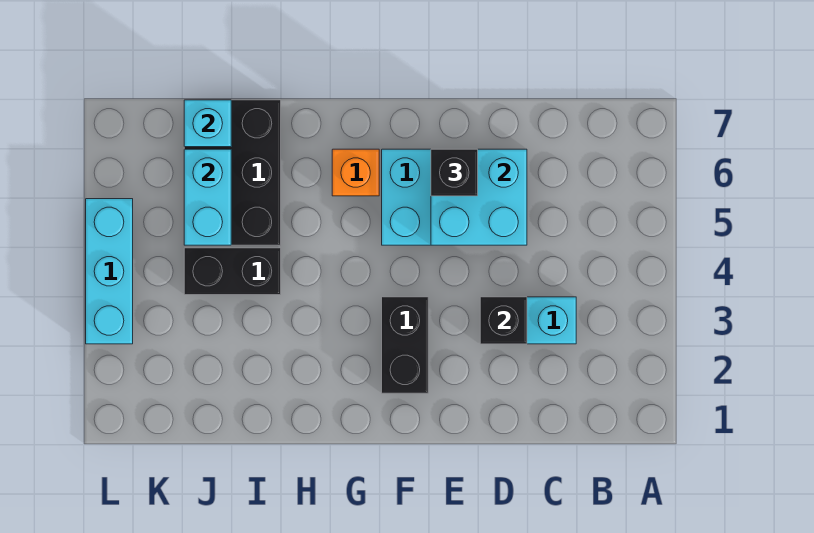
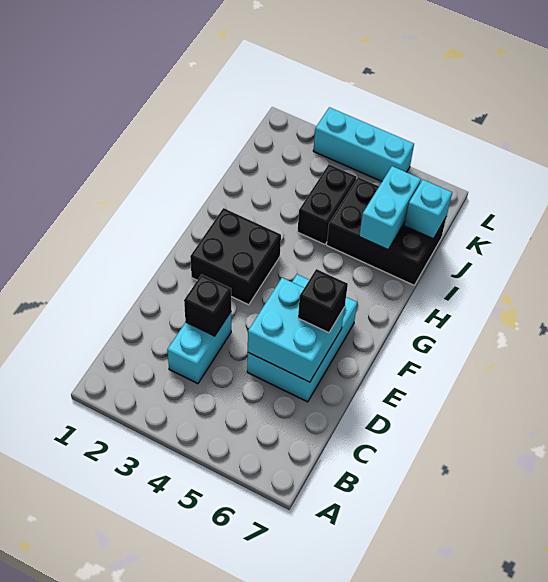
black brick F2:F3 level 1 -> black brick F2:G3 level 1
orange brick G6 level 1 -> none
cyan brick J5:J6 level 2 -> cyan brick I6:J6 level 2

